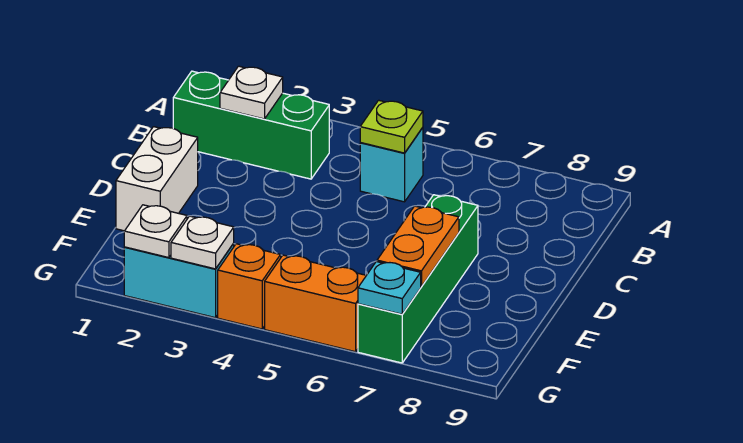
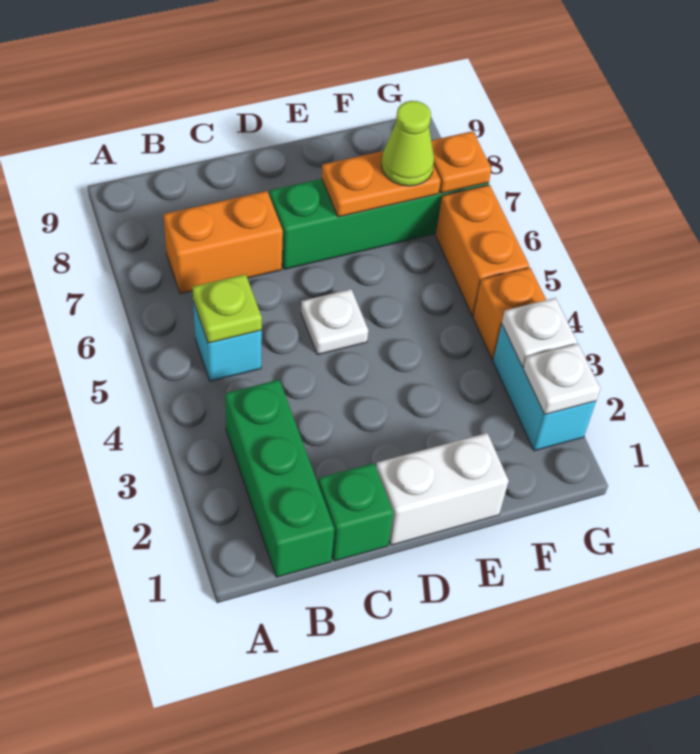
white plate B2 level 2 -> white plate D5 level 1
none -> orange brick B7:C7 level 1
none -> green brick C1 level 1
none -> lime cone F7 level 3
cyan plate G7 level 2 -> orange plate G7 level 2

